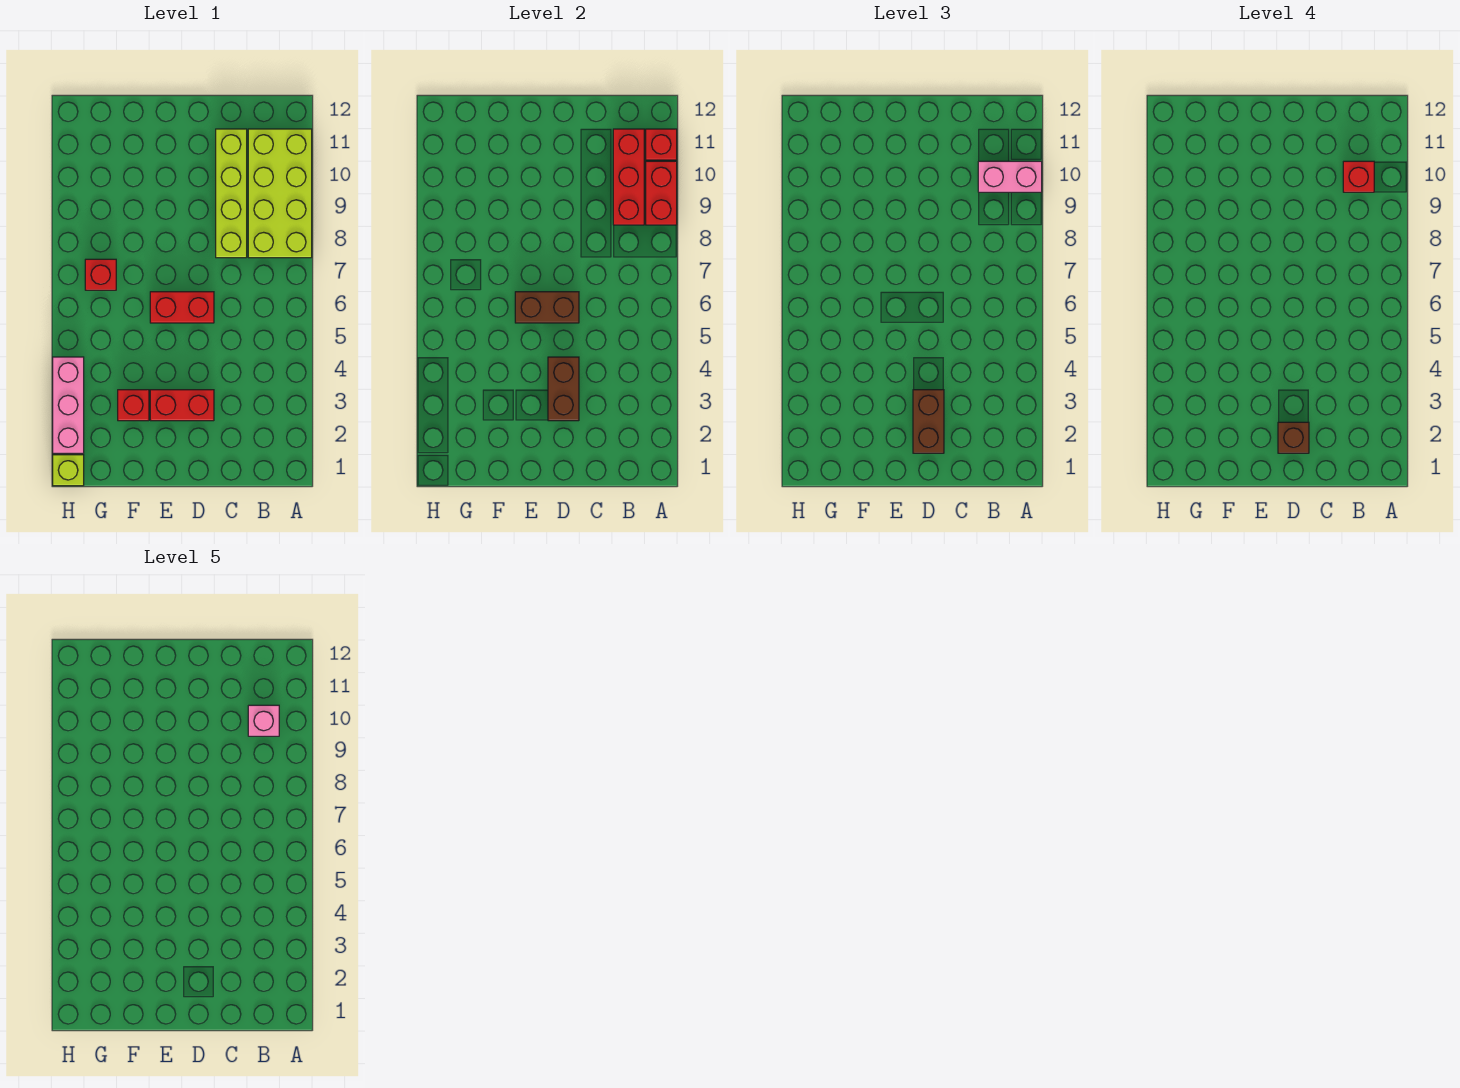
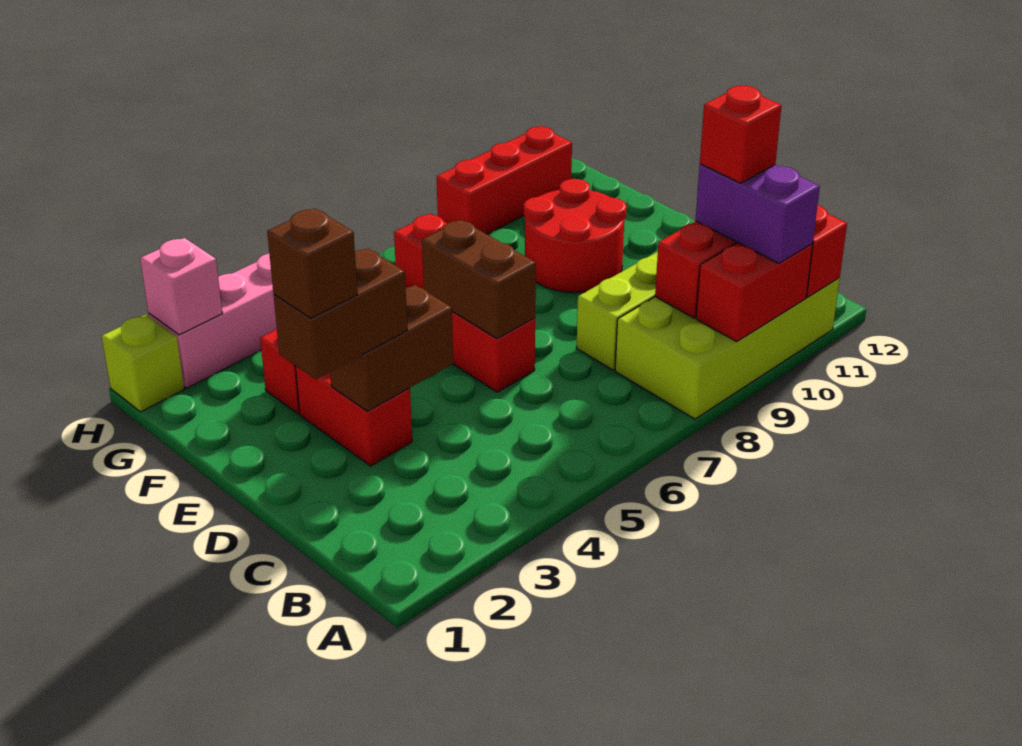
pink brick A10:B10 level 3 -> purple brick A10:B10 level 3
pink brick B10 level 5 -> pink brick H2 level 2
none -> red round brick E9:F10 level 1
none -> red brick H9:H11 level 1

